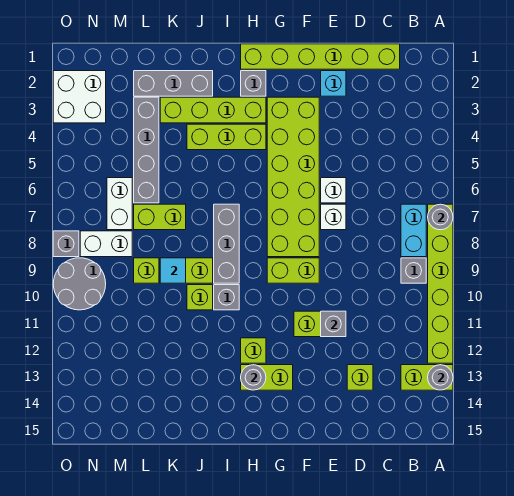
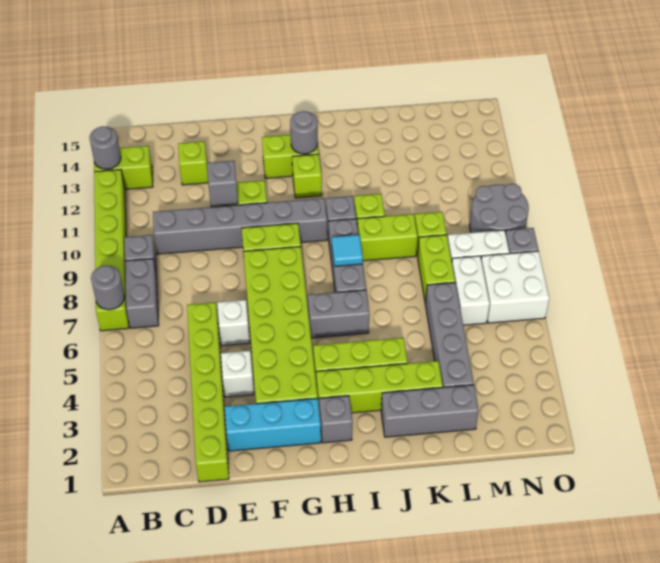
cyan brick B7:B8 level 1 -> grey brick B7:B8 level 1
lime brick C1:H1 level 1 -> lime brick D1:D6 level 1
none -> grey brick C10:H10 level 1
cyan brick E2 level 1 -> cyan brick E2:G2 level 1
white brick E7 level 1 -> white brick E4 level 1
none -> grey brick H6:I6 level 1
lime brick K7:L7 level 1 -> lime brick L7:L8 level 1
cyan tile K9 level 2 -> cyan tile I8 level 2
white brick N2:O3 level 1 -> white brick N6:O7 level 1

